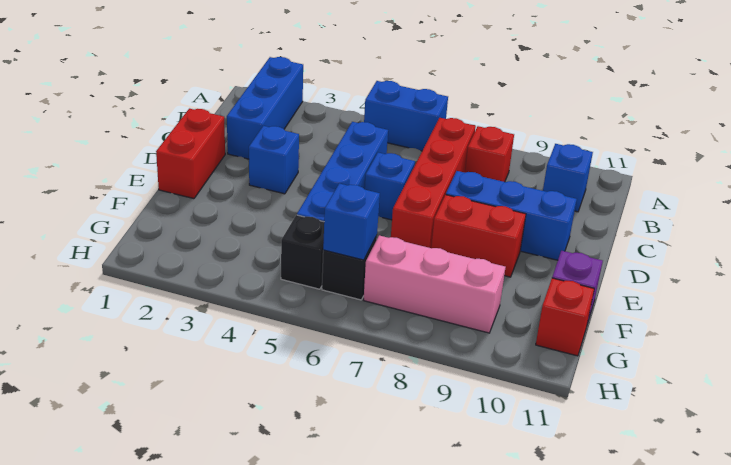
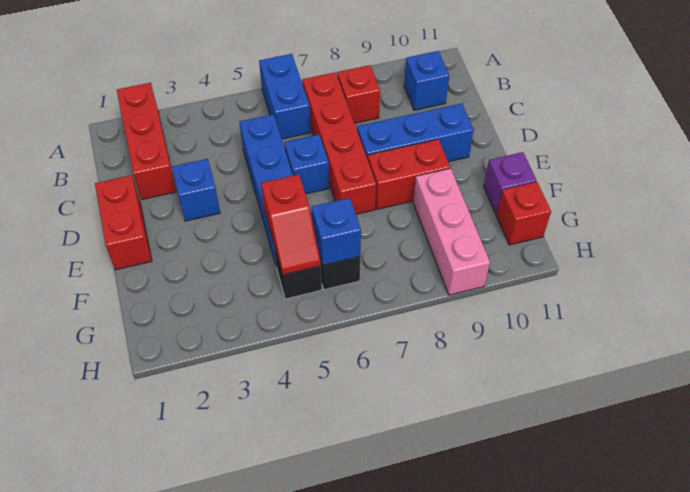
blue brick A2:C2 level 1 -> red brick A2:C2 level 1
blue brick A5:A6 level 1 -> blue brick A6:B6 level 1
none -> red slope F5:G5 level 2 top F
pink brick G7:G9 level 1 -> pink brick F9:H9 level 1

